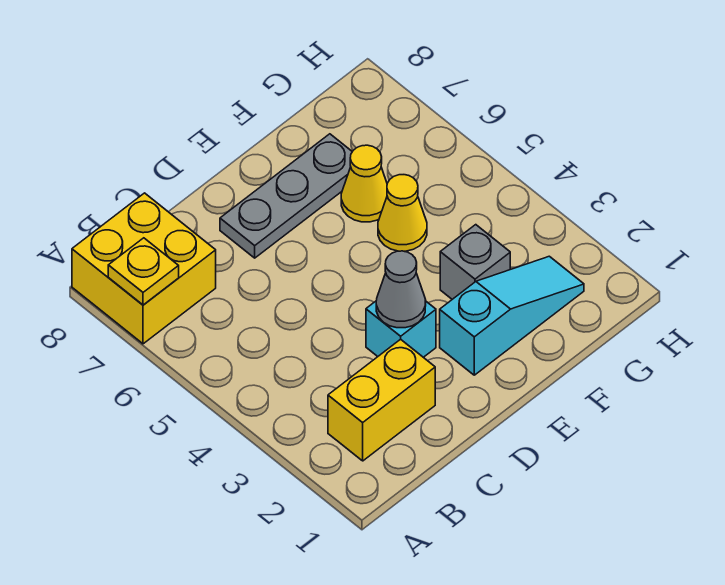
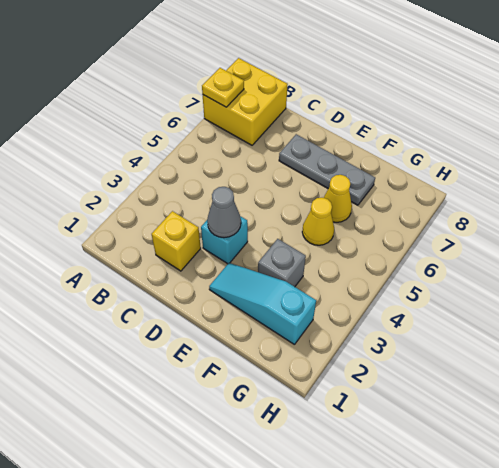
yellow brick B2:C2 level 1 -> yellow brick C2 level 1
cyan slope E2:G2 level 1 top E -> cyan slope E2:G2 level 1 top G

